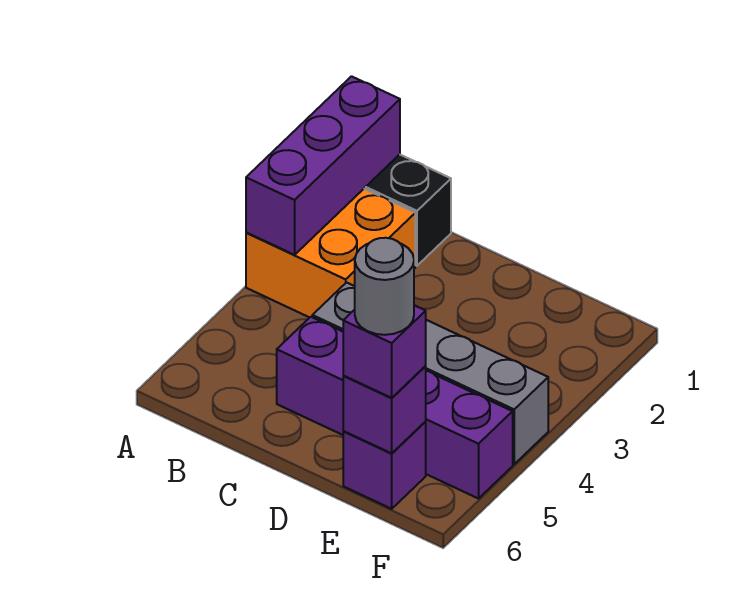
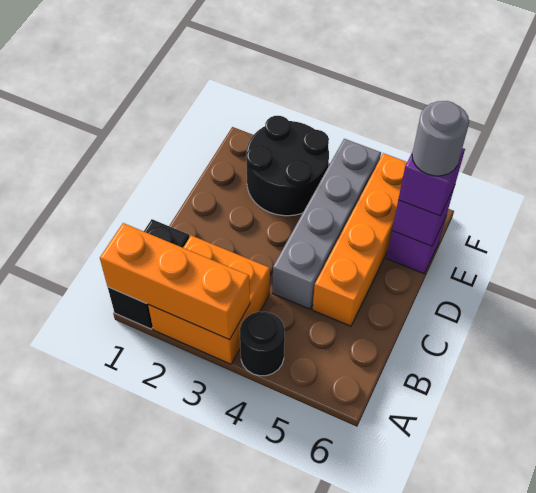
purple brick A1:A3 level 2 -> orange brick A1:A3 level 2
none -> black round brick A4 level 1
purple brick C5:F5 level 1 -> orange brick C5:F5 level 1
none -> black round brick E2:F3 level 1

